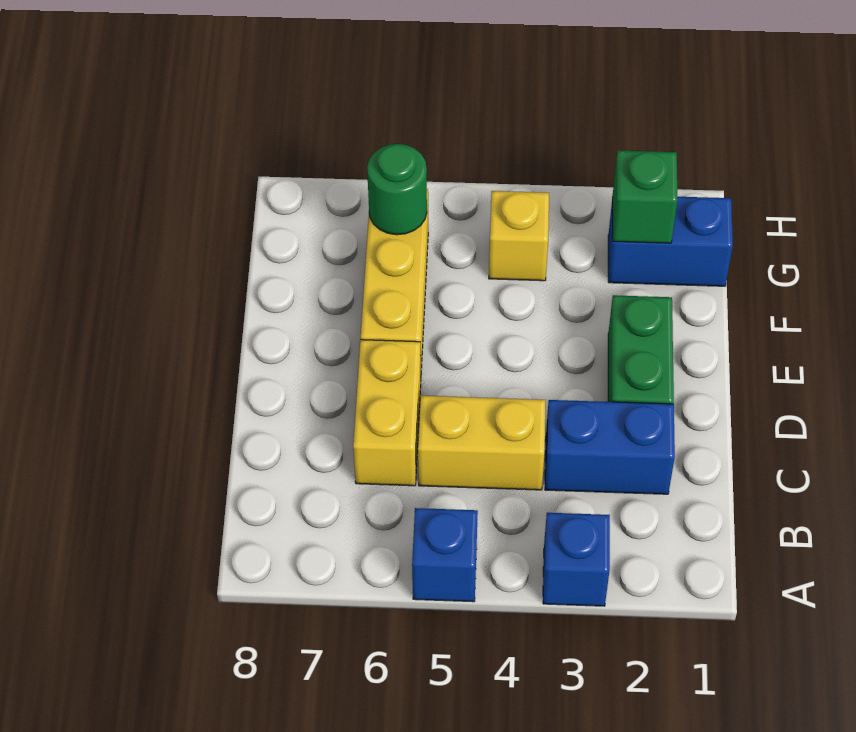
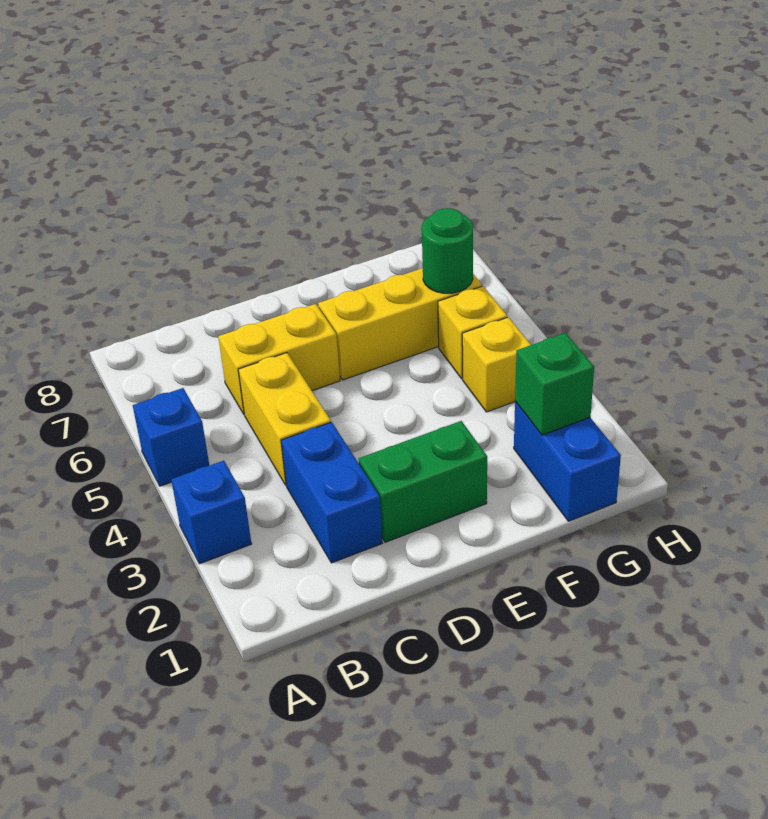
none -> yellow brick G5 level 1

